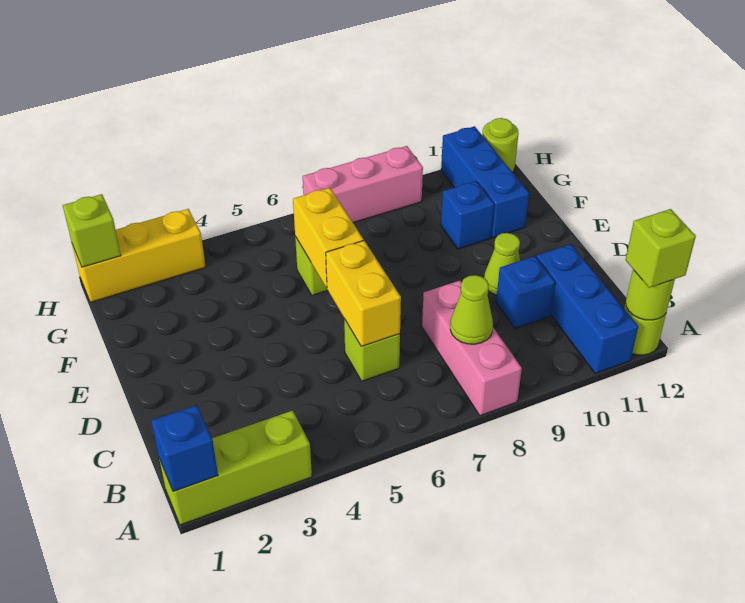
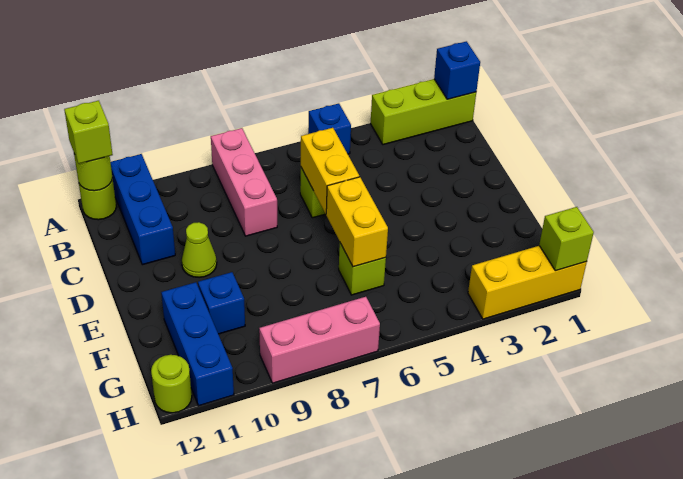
lime cone B8 level 2 -> none
blue brick C10 level 1 -> blue brick A5 level 1

